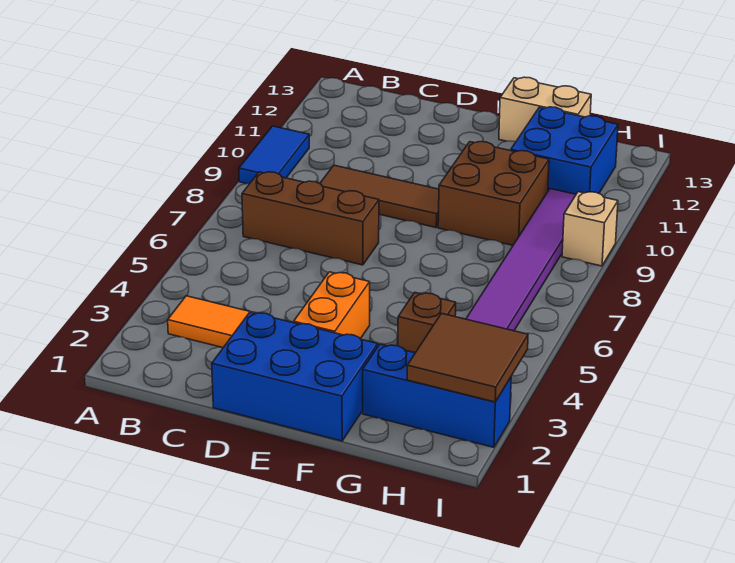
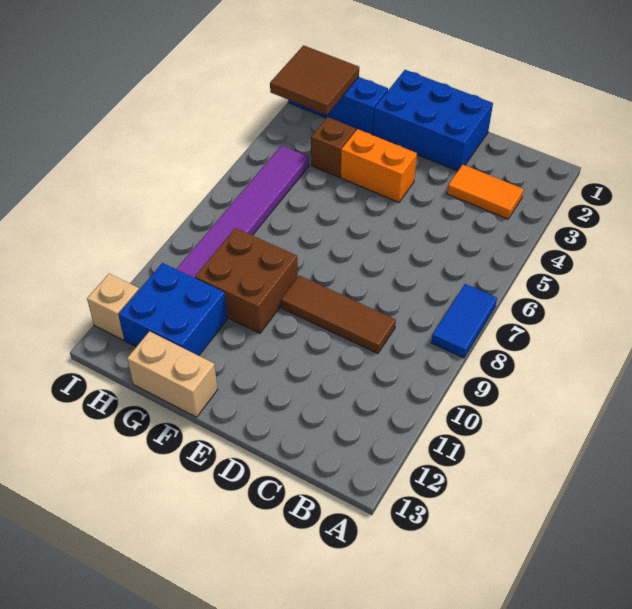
blue tile A9:A10 level 1 -> blue tile A7:A8 level 1
brown brick B7:D7 level 1 -> none
orange brick E3:E4 level 1 -> orange brick E4:F4 level 1
tan brick I9 level 1 -> tan brick I12 level 1

